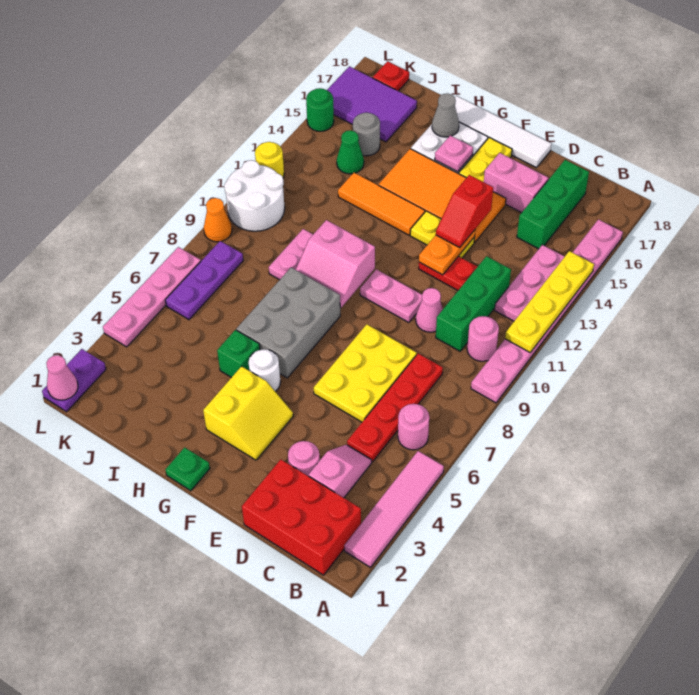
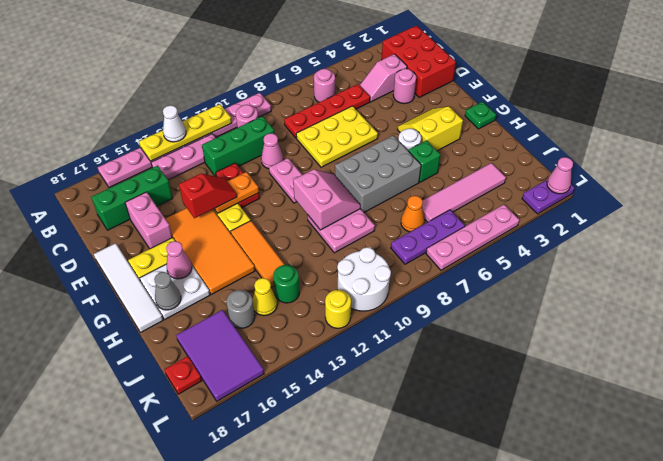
pink tile A2:A5 level 1 -> pink tile J3:J6 level 1
none -> white cone A13 level 3
pink plate G16 level 2 -> pink cone G16 level 2
green cone J14 level 1 -> yellow cone J14 level 1
orange cone L9 level 1 -> orange cone J7 level 1
green round brick L15 level 1 -> green round brick J13 level 1

